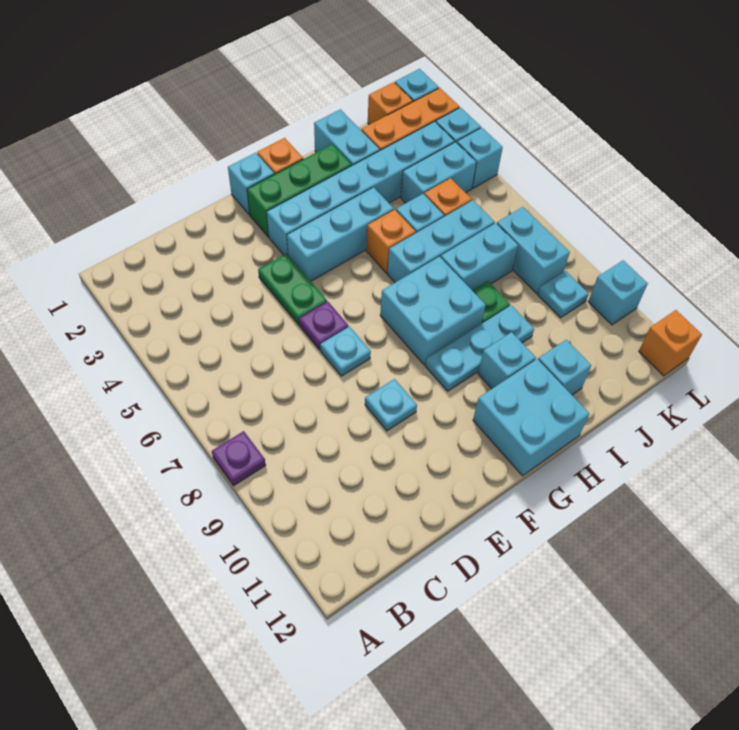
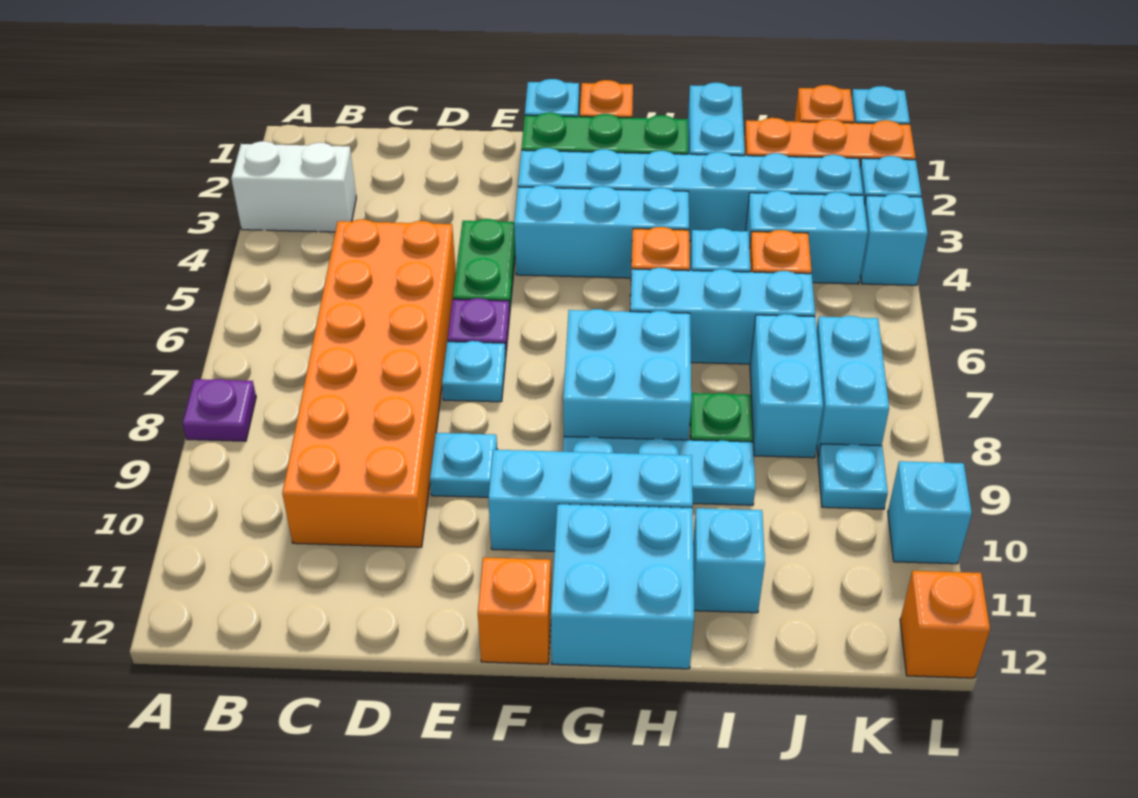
none -> white brick A3:B3 level 1
none -> orange brick C5:D10 level 1
none -> orange brick F12 level 1
cyan brick H10 level 1 -> cyan brick F10:H10 level 1
cyan brick I7:J7 level 1 -> cyan brick J7:J8 level 1

